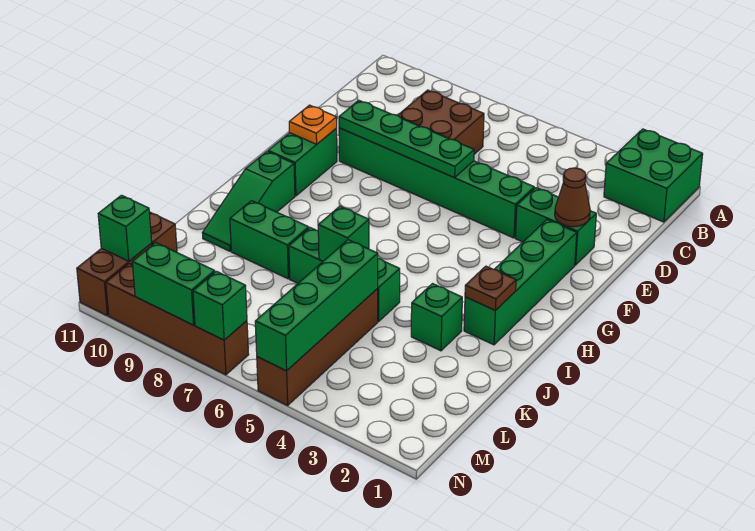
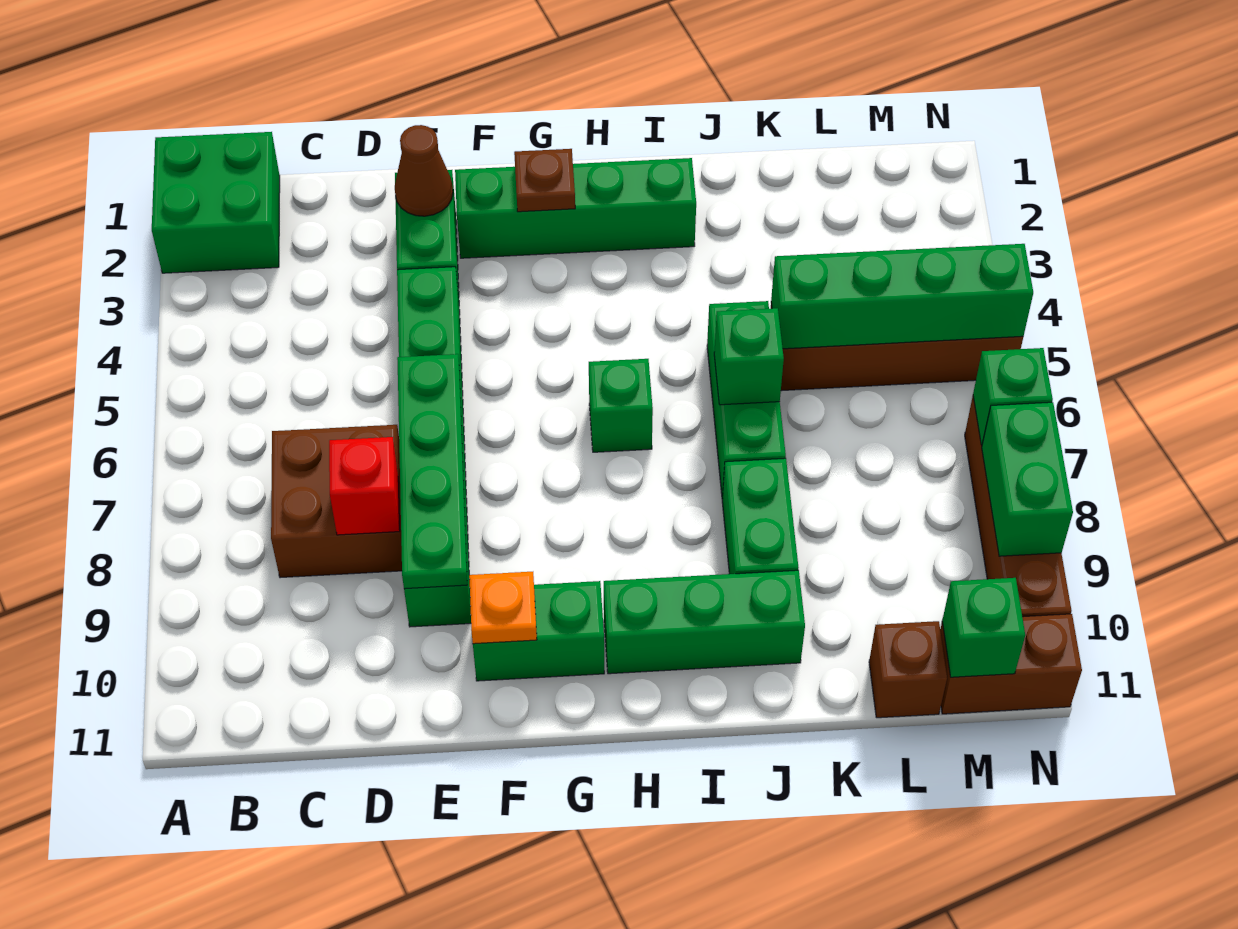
none -> red brick D8 level 2
green slope H10:J10 level 1 top H -> green brick H10:J10 level 1
brown plate I2 level 2 -> brown plate G2 level 2
green brick J3 level 1 -> green brick H6 level 1

